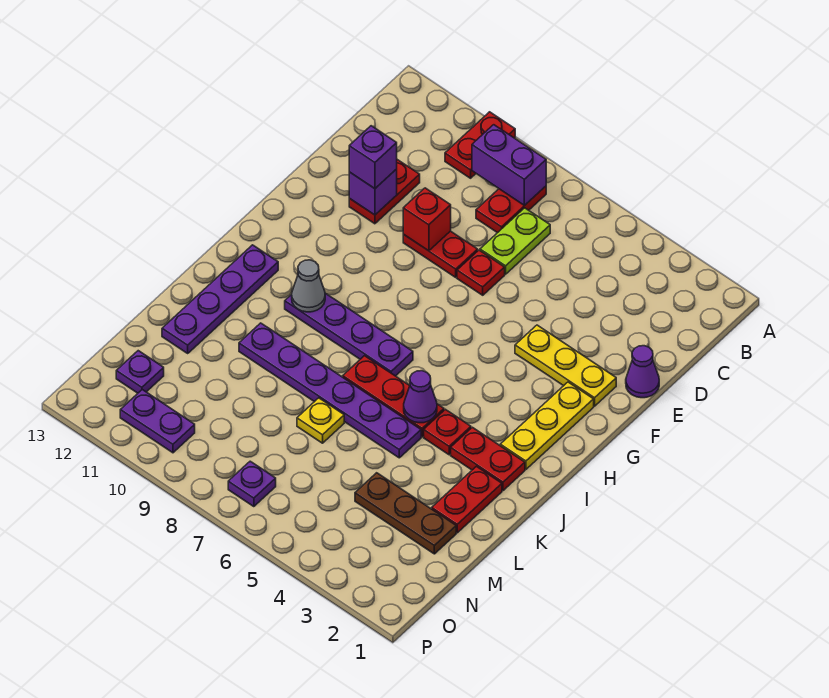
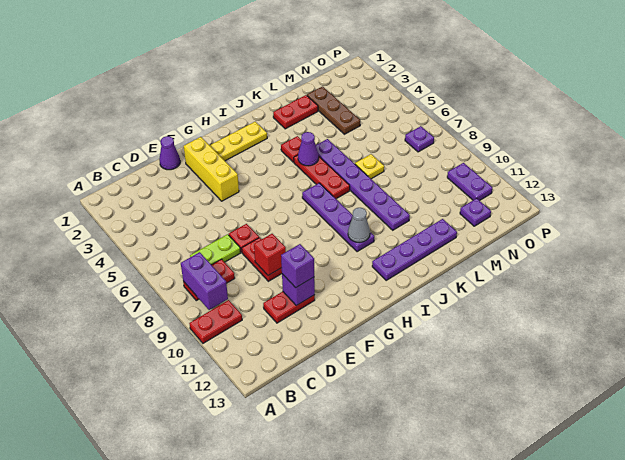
yellow plate F2:F4 level 1 -> yellow brick F2:F4 level 1
red plate J2:J3 level 1 -> none

